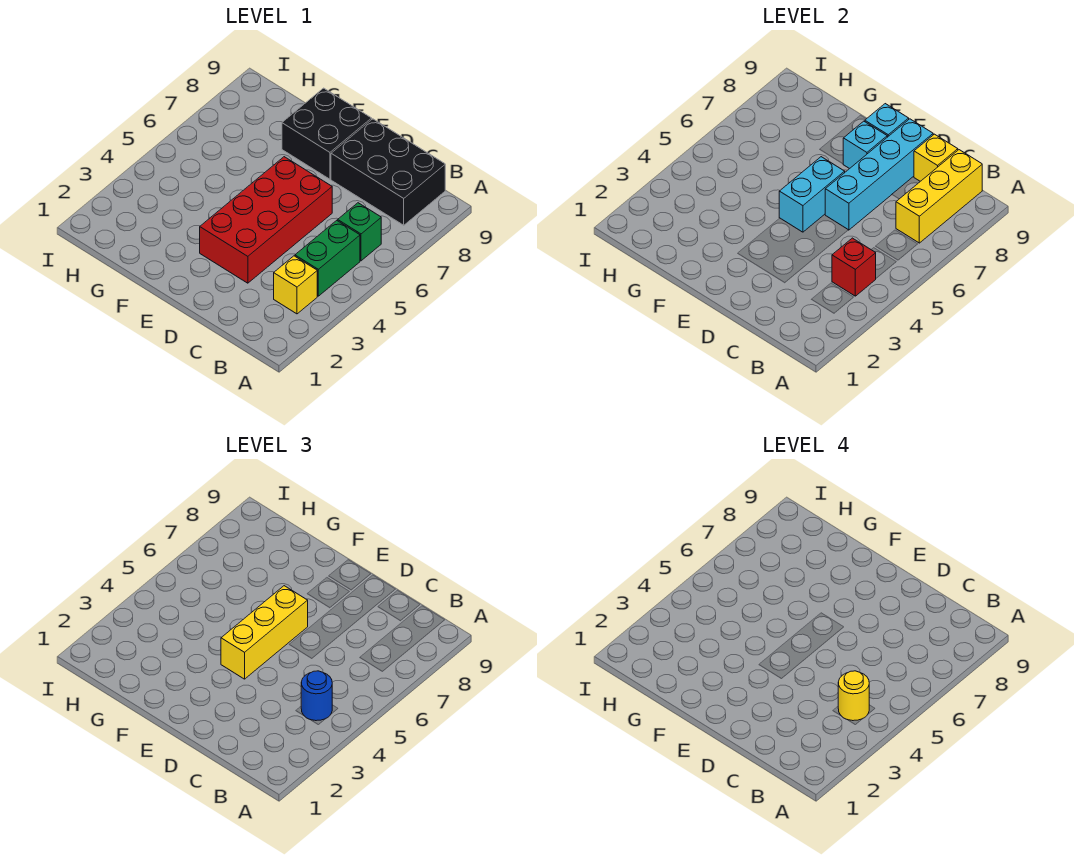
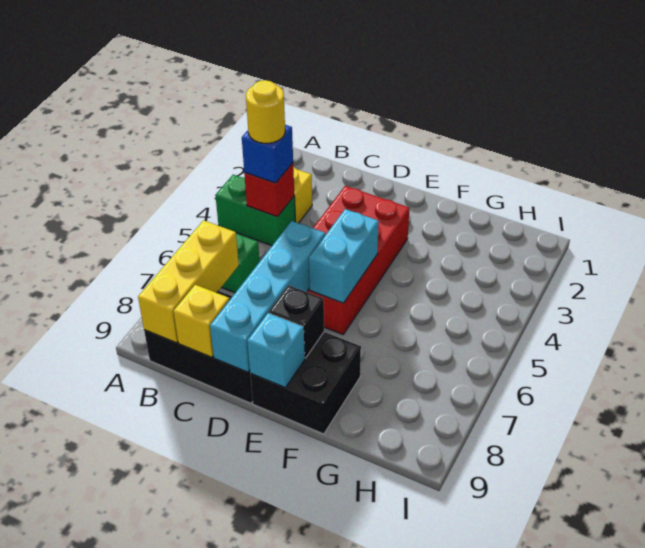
green brick B4:B5 level 1 -> green brick A4:B4 level 1
blue round brick B4 level 3 -> blue brick B4 level 3
yellow brick E4:E6 level 3 -> none
cyan brick E8 level 2 -> black brick E8 level 2

